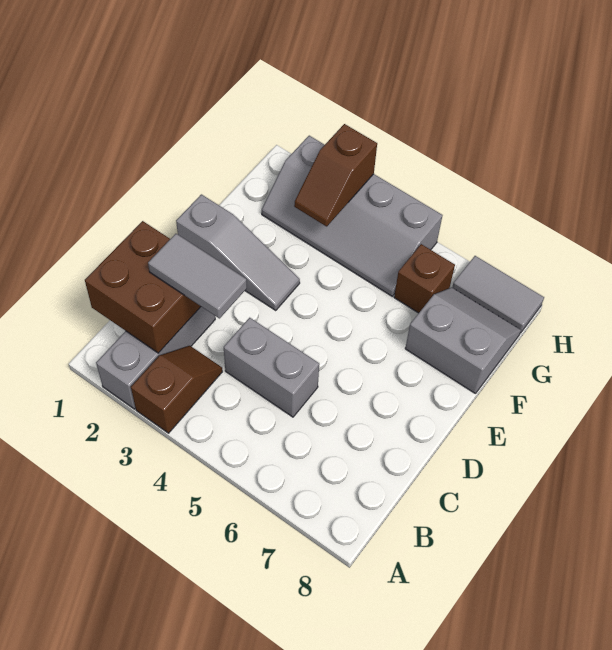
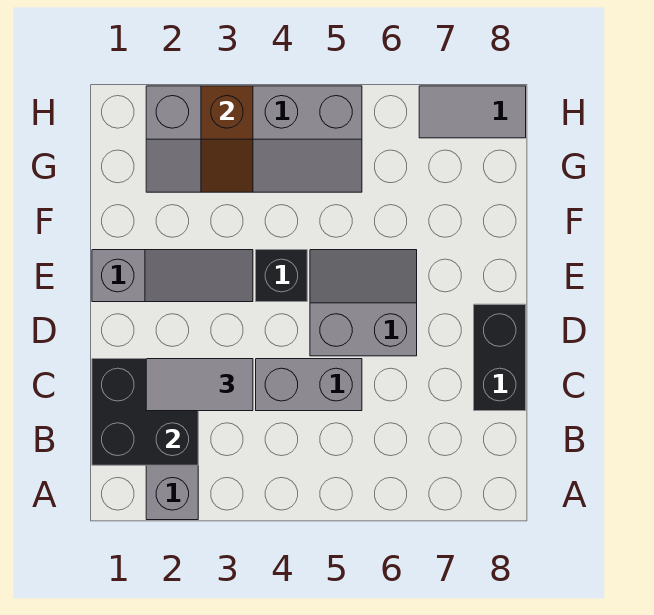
brown slope A3:B3 level 1 top A -> none
brown brick B1:C2 level 2 -> black brick B1:C2 level 2
none -> black brick C8:D8 level 1
none -> black brick E4 level 1
grey slope F7:G8 level 1 top F -> grey slope D5:E6 level 1 top D
brown brick G6 level 1 -> none

